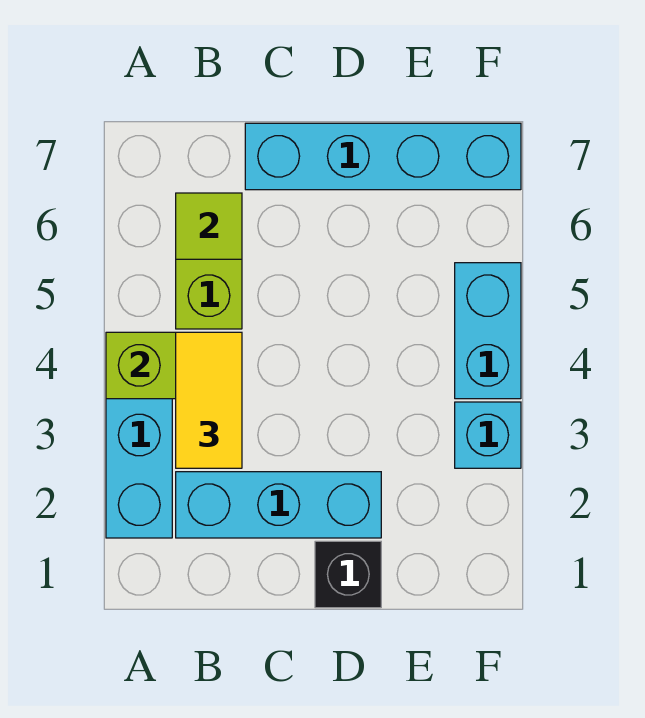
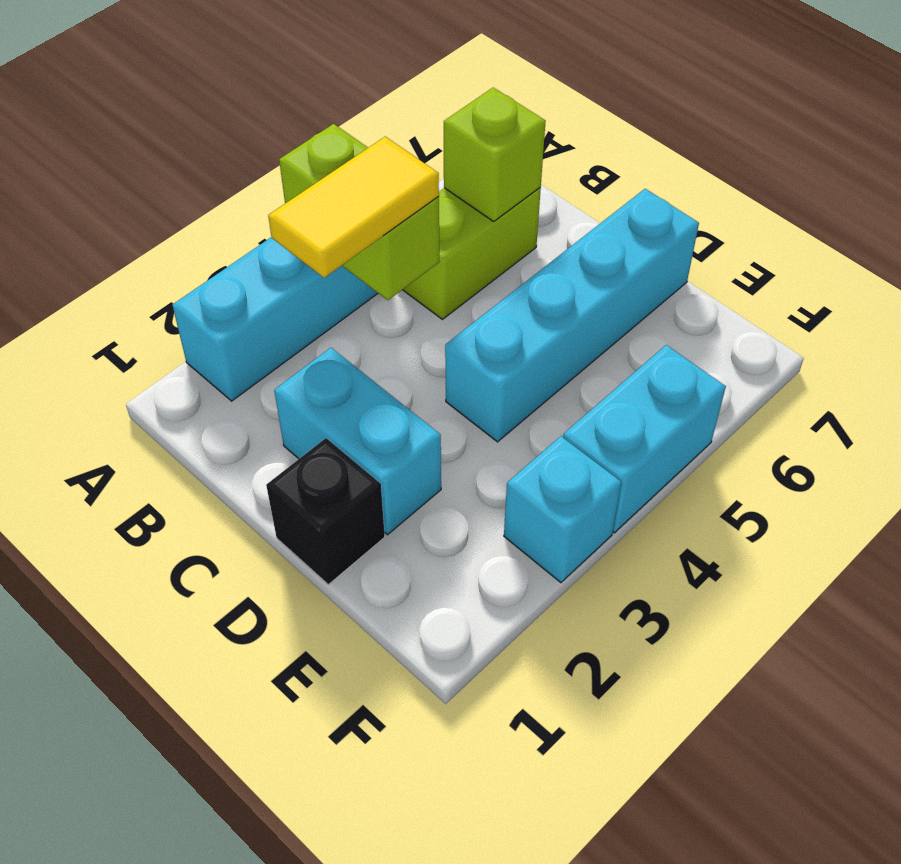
cyan brick B2:D2 level 1 -> cyan brick C2:D2 level 1
lime tile B6 level 2 -> lime brick B6 level 2
cyan brick C7:F7 level 1 -> cyan brick D4:D7 level 1

